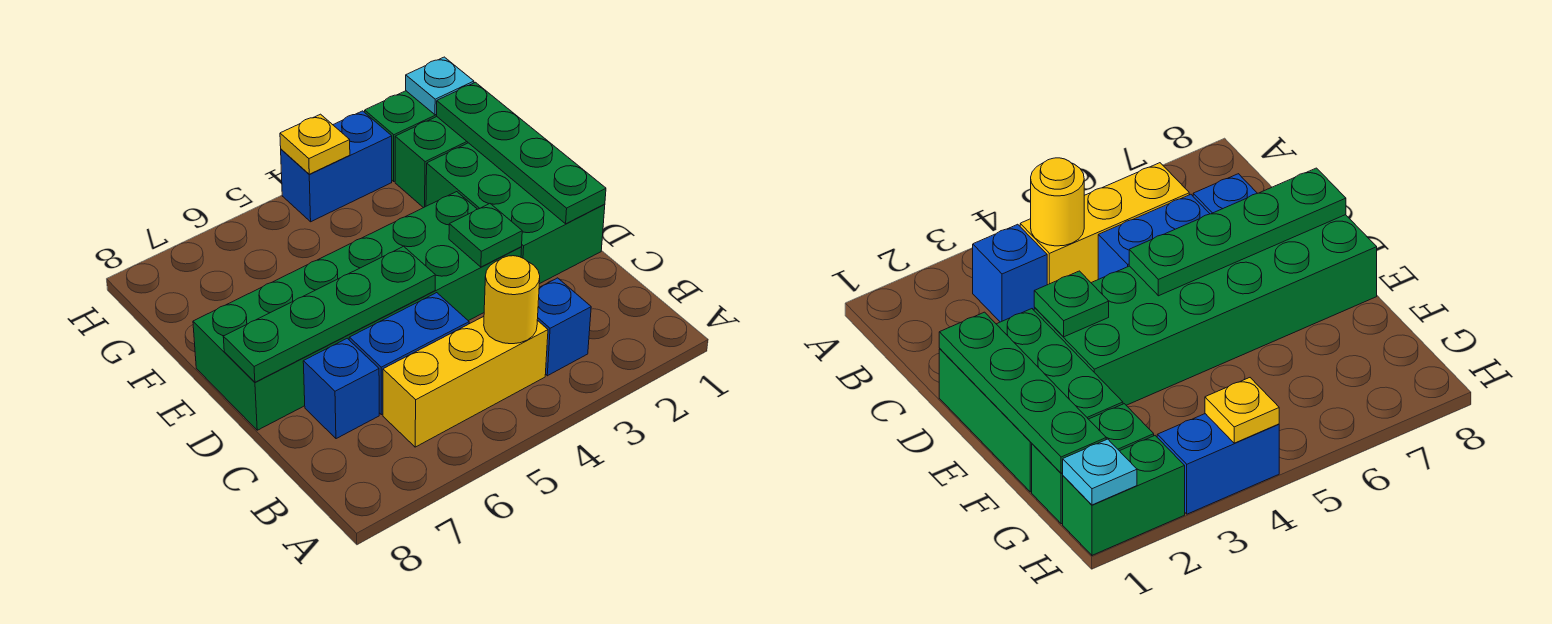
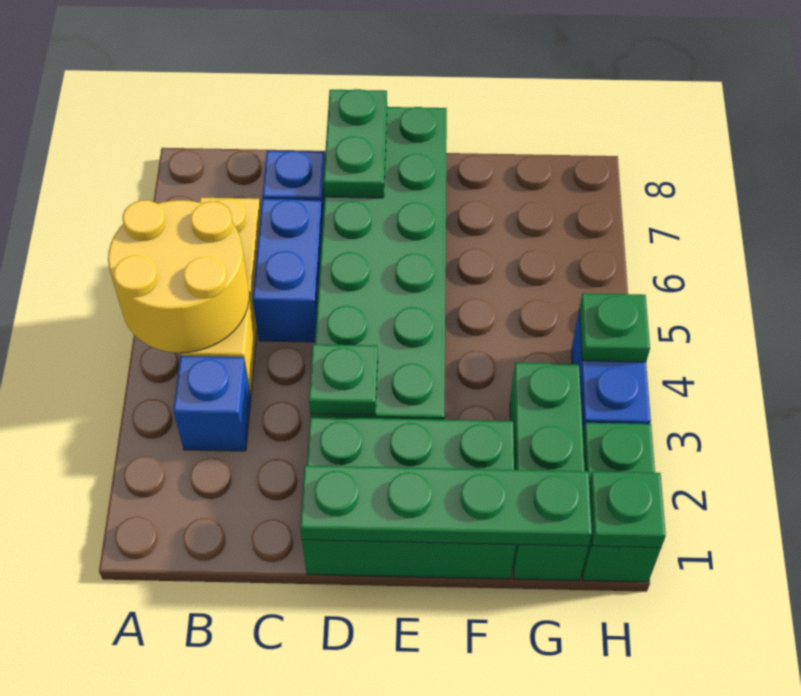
yellow round brick B4 level 2 -> yellow round brick A4:B5 level 2
green plate D5:D8 level 2 -> green plate D7:D8 level 2
green brick G1:G2 level 1 -> green brick G1:G3 level 1
cyan plate H1 level 2 -> green plate H1 level 2
yellow plate H4 level 2 -> green plate H4 level 2

